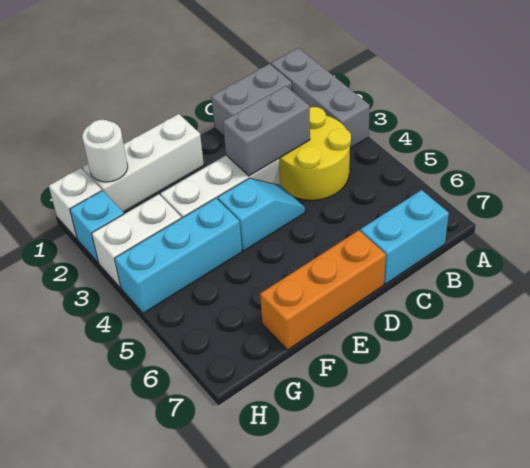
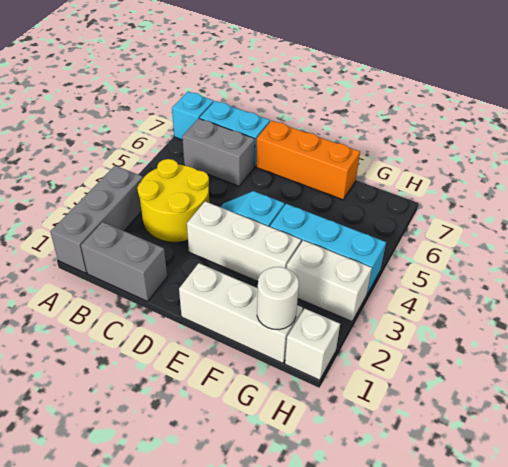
grey brick C3:D3 level 2 -> grey brick B6:C6 level 1
cyan brick H2 level 1 -> cyan brick A7 level 1

